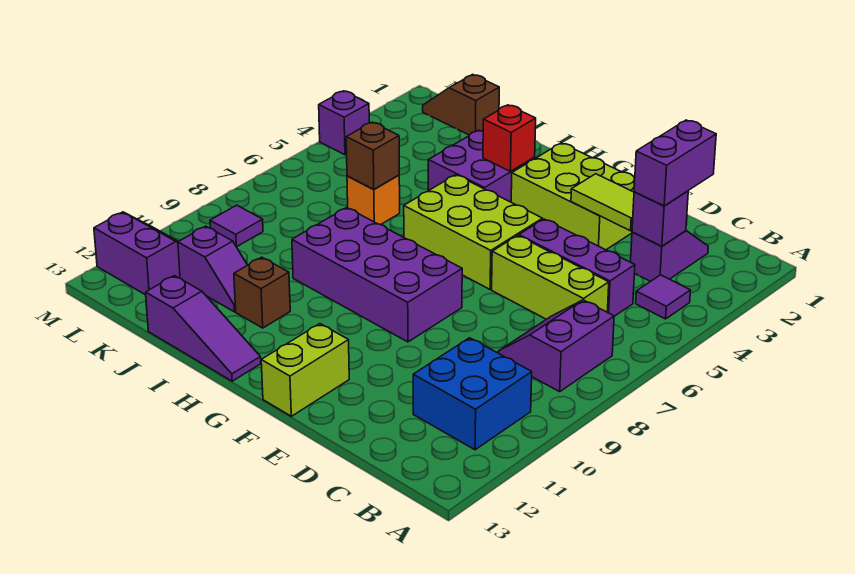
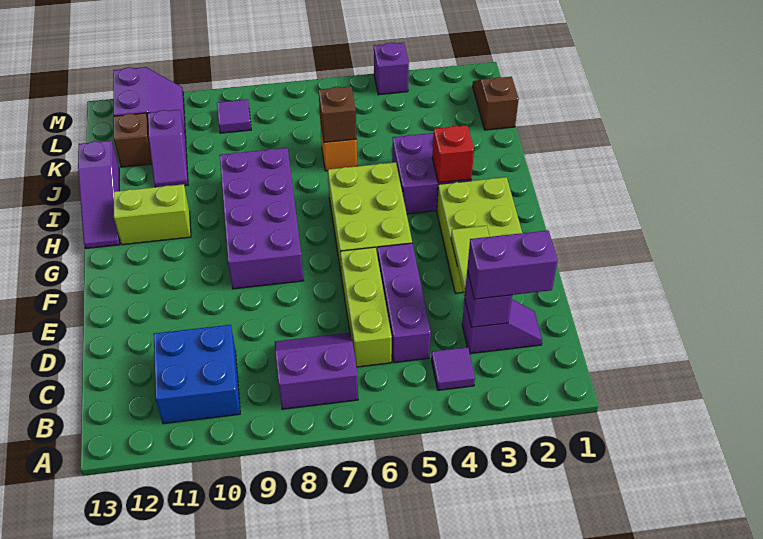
lime brick F12:F13 level 1 -> lime brick H11:H12 level 1
brown brick I11 level 1 -> brown brick K12 level 1

